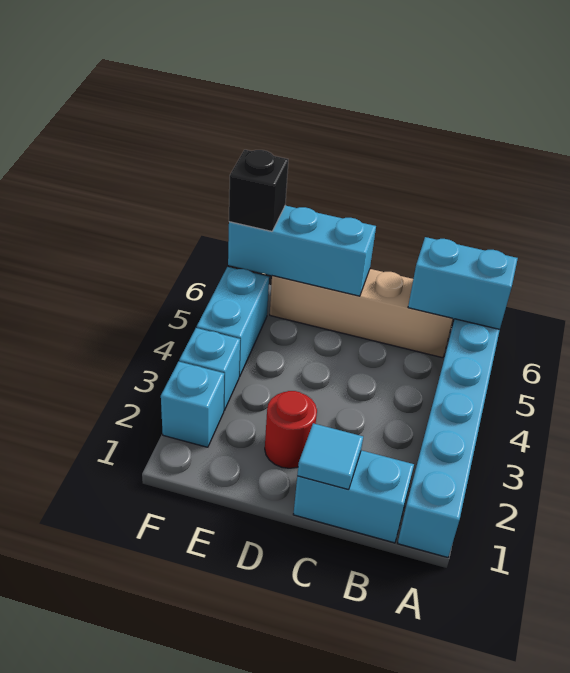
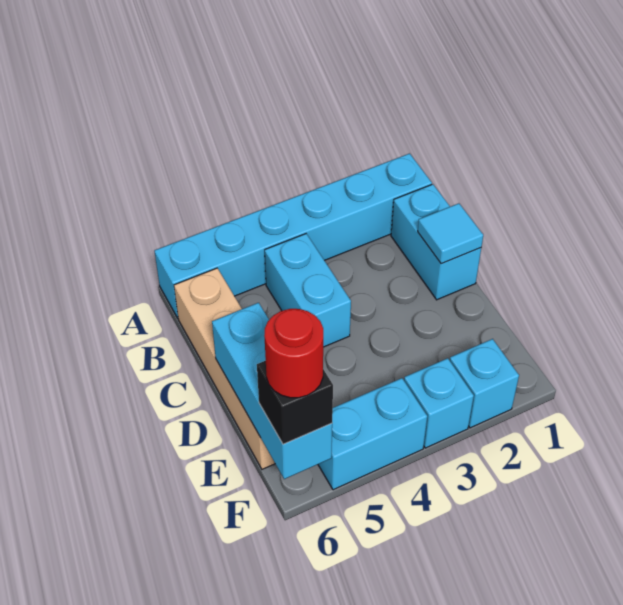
cyan brick A6:B6 level 2 -> cyan brick B4:C4 level 1
red round brick D2 level 1 -> red round brick F6 level 4

